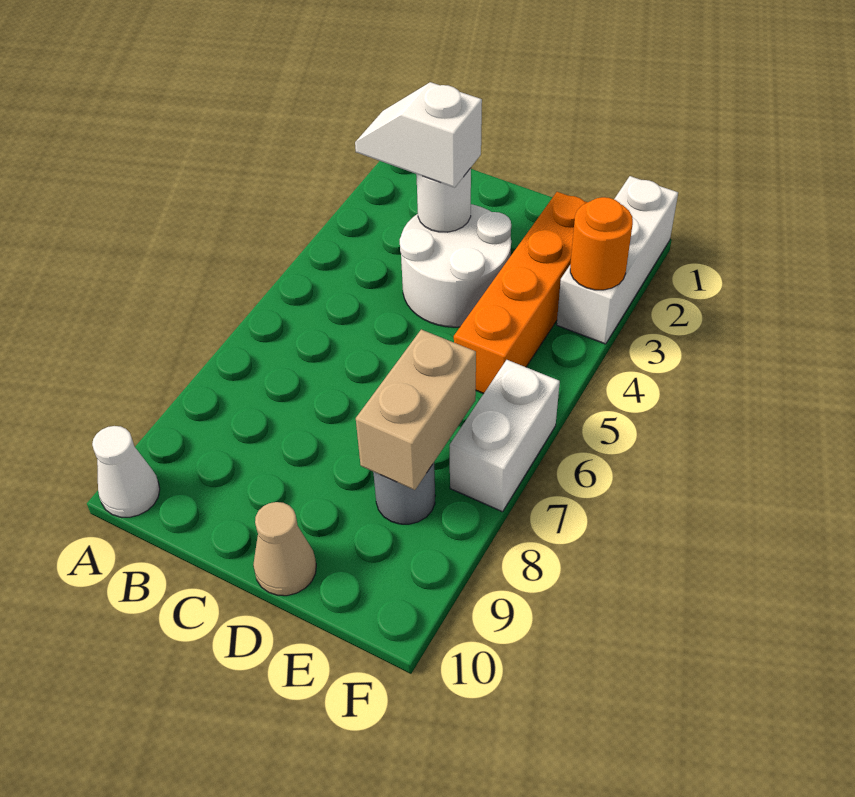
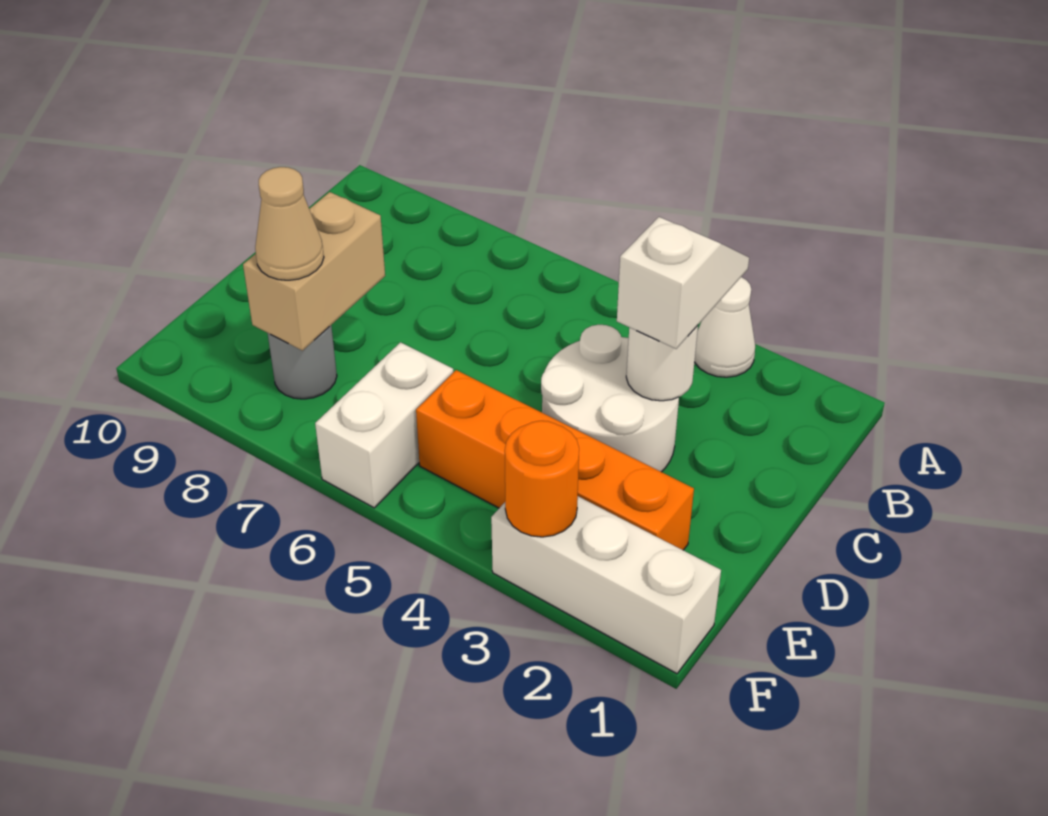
white cone A10 level 1 -> white cone A3 level 1
tan cone D10 level 1 -> tan cone E8 level 3
tan brick E7:E8 level 2 -> tan brick D8:E8 level 2
white brick F6:F7 level 1 -> white brick E6:F6 level 1

